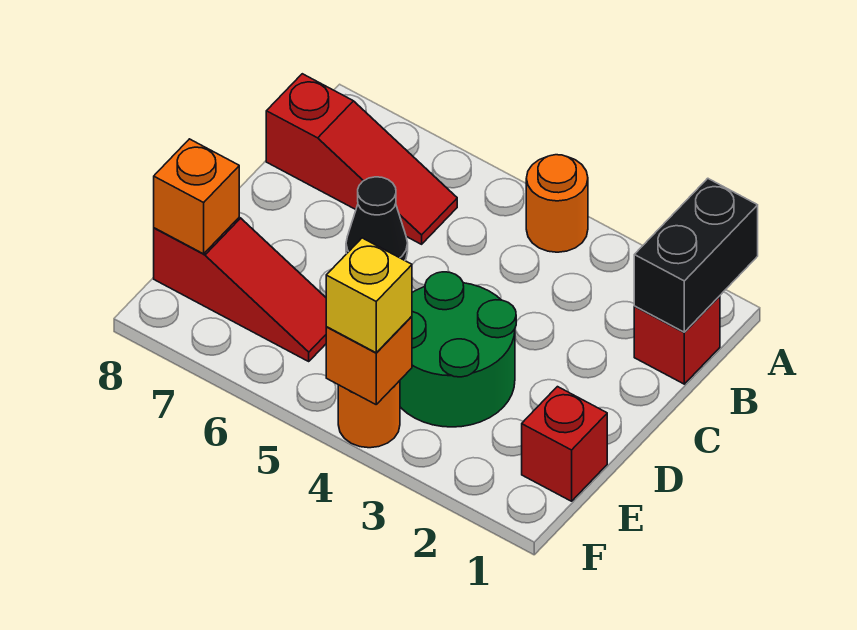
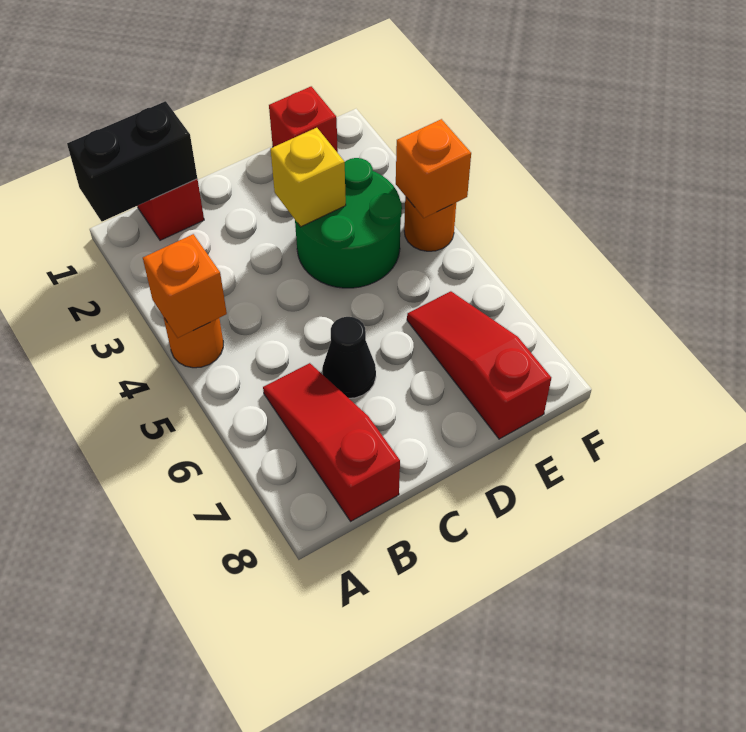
orange brick E8 level 2 -> orange brick A4 level 2
yellow brick F4 level 3 -> yellow brick D3 level 2

